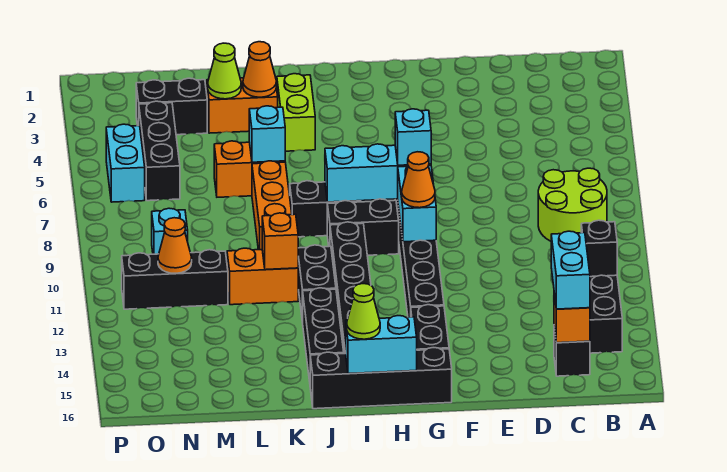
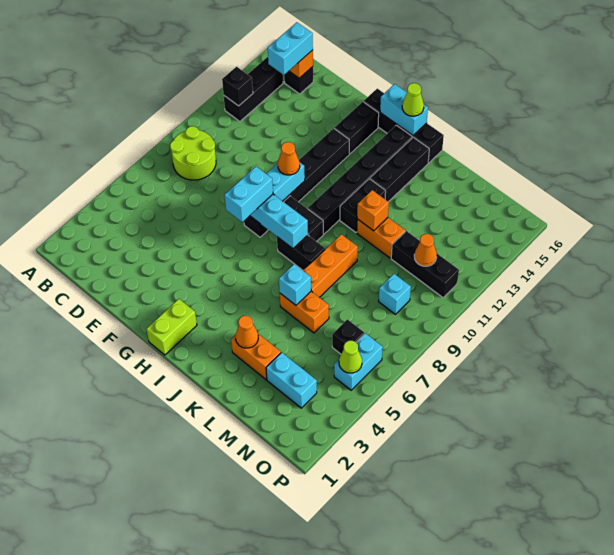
cyan brick G8 level 3 -> cyan brick G7:G8 level 3
lime brick J3:J4 level 1 -> lime brick H1:H2 level 1
lime cone L3 level 2 -> lime cone O5 level 2
black brick M3:N3 level 1 -> cyan brick M3:N3 level 1
black brick N4:N6 level 1 -> black brick N6 level 1

